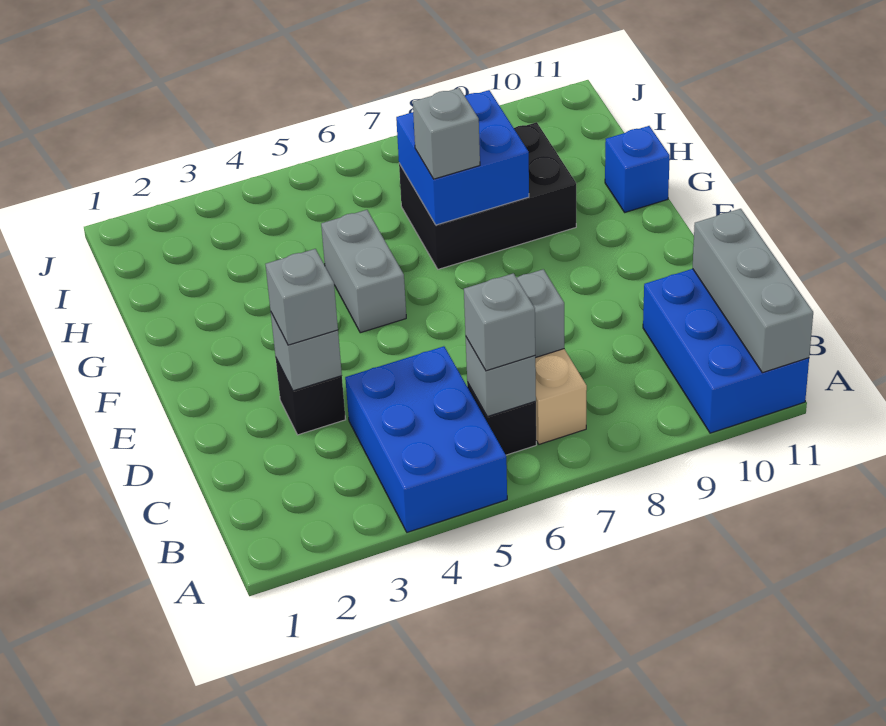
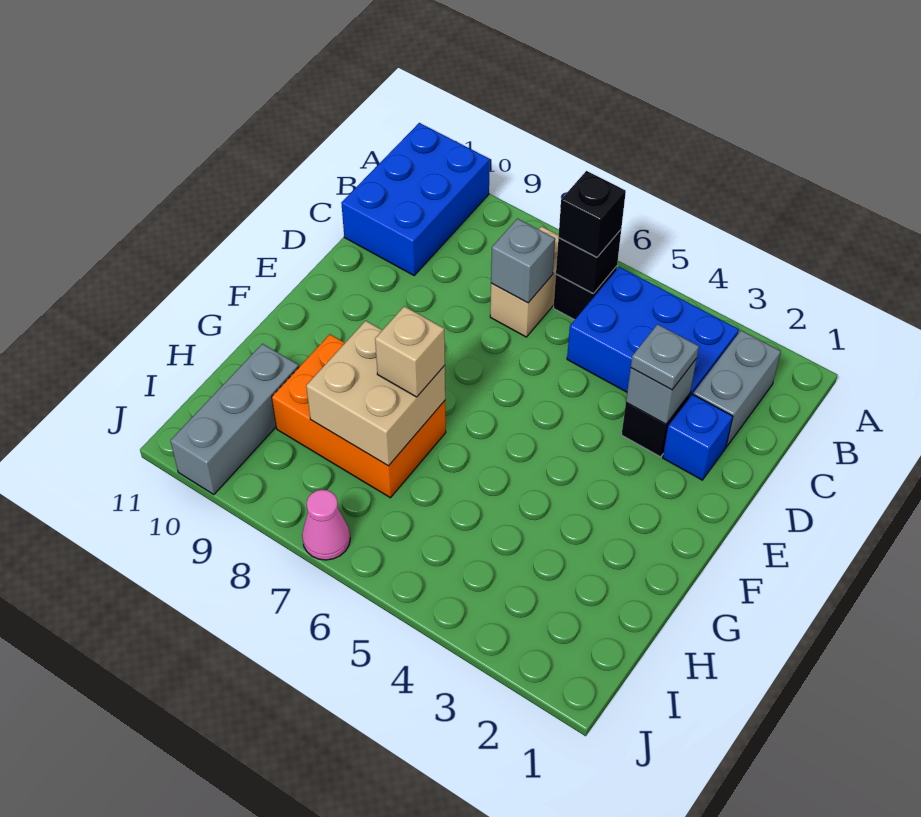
blue brick A4:C5 level 1 -> blue brick B3:C5 level 1
grey brick A11:C11 level 2 -> grey brick H10:J10 level 1
grey brick B6 level 2 -> black brick B6 level 2
grey brick B6 level 3 -> black brick B6 level 3
grey brick D3 level 3 -> grey plate D3 level 3
grey brick F5:G5 level 1 -> grey brick B2:C2 level 1
black brick G7:H9 level 1 -> orange brick G7:H9 level 1
blue brick G7:H8 level 2 -> tan brick G7:H8 level 2
grey brick G7 level 3 -> tan brick G7 level 3
blue brick G11 level 1 -> blue brick D2 level 1
none -> pink cone J7 level 1

